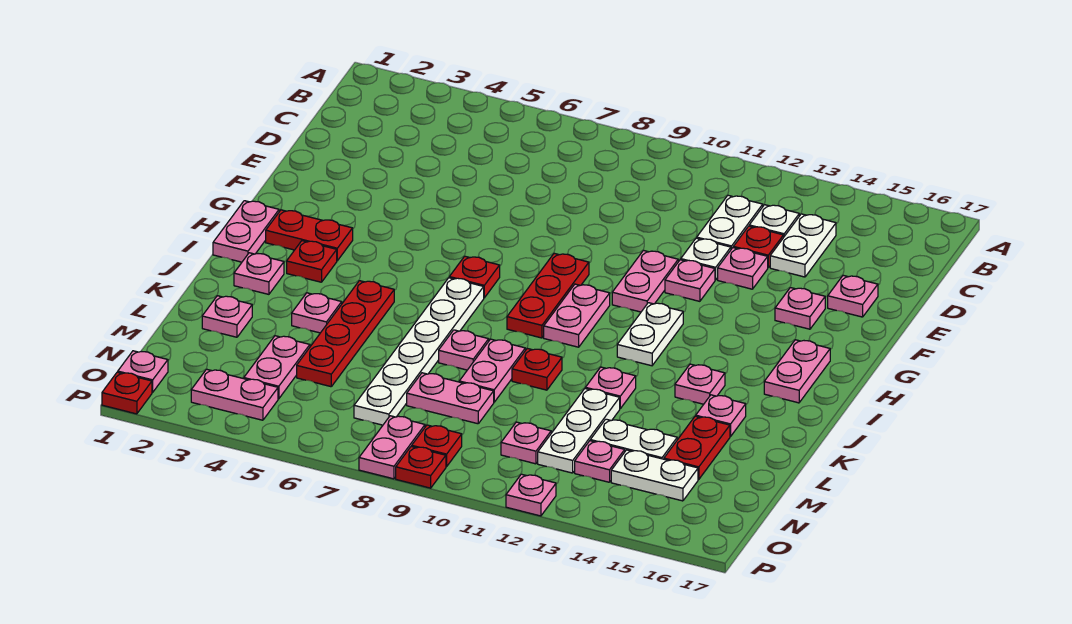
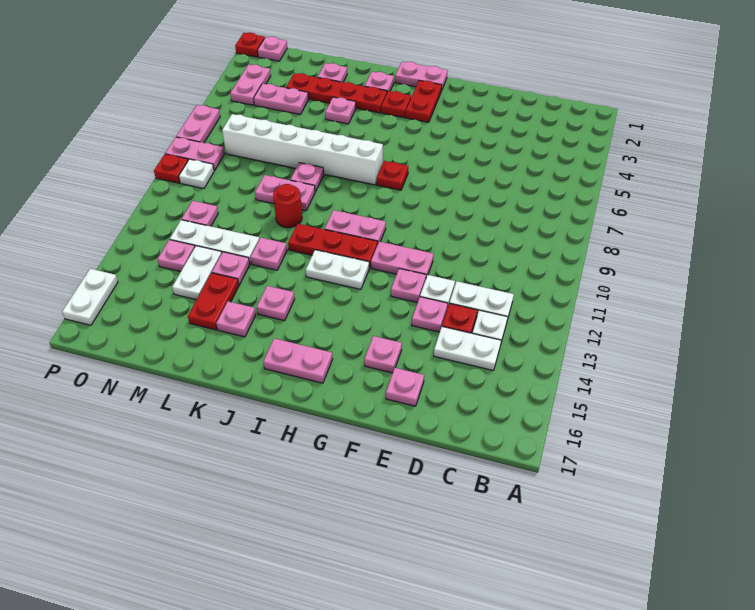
red plate G9:I9 level 1 -> red plate H11:J11 level 1
white plate I7:N7 level 1 -> white brick I7:N7 level 1
red plate J5:M5 level 1 -> red plate J3:M3 level 1
red plate K10 level 1 -> red round brick K10 level 1
red plate L15:M15 level 1 -> red plate L14:L15 level 1
pink plate M8:M9 level 1 -> pink plate P6:P7 level 1
white plate N14:N15 level 1 -> white plate P15:P16 level 1
red plate O9 level 1 -> white plate O9 level 1
pink plate P12 level 1 -> pink plate L13 level 1

